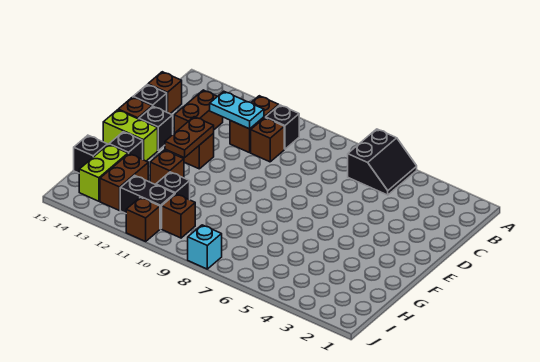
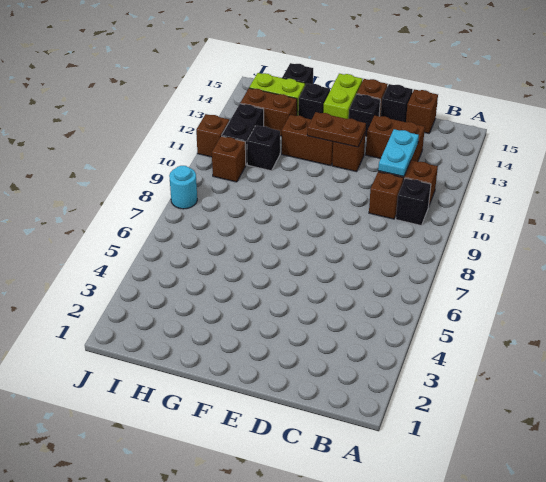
black slope A5:B6 level 1 top 6 -> none
brown brick G12 level 1 -> brown brick F12:G12 level 1
cyan brick J8 level 1 -> cyan round brick J8 level 1

